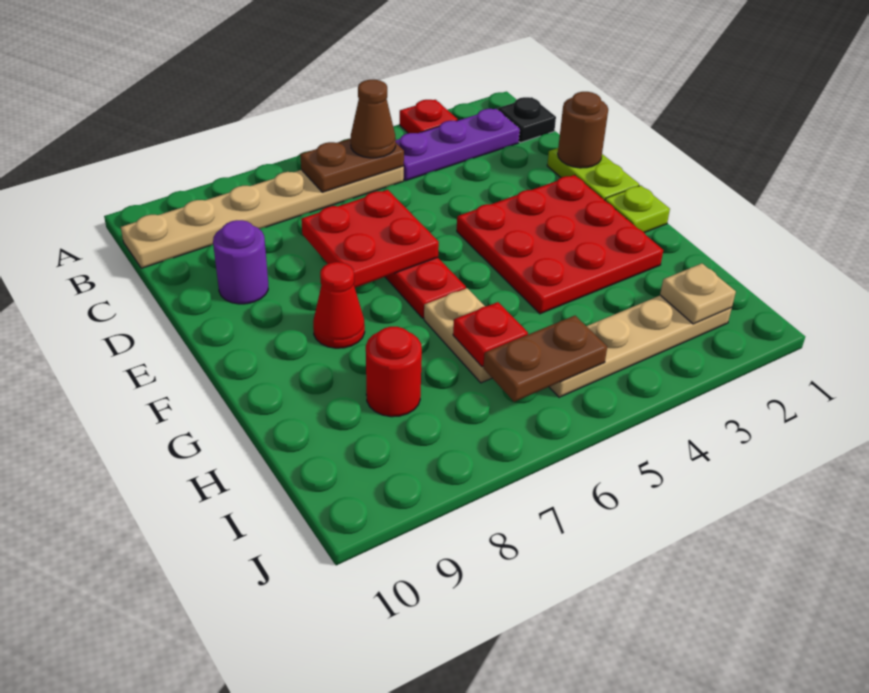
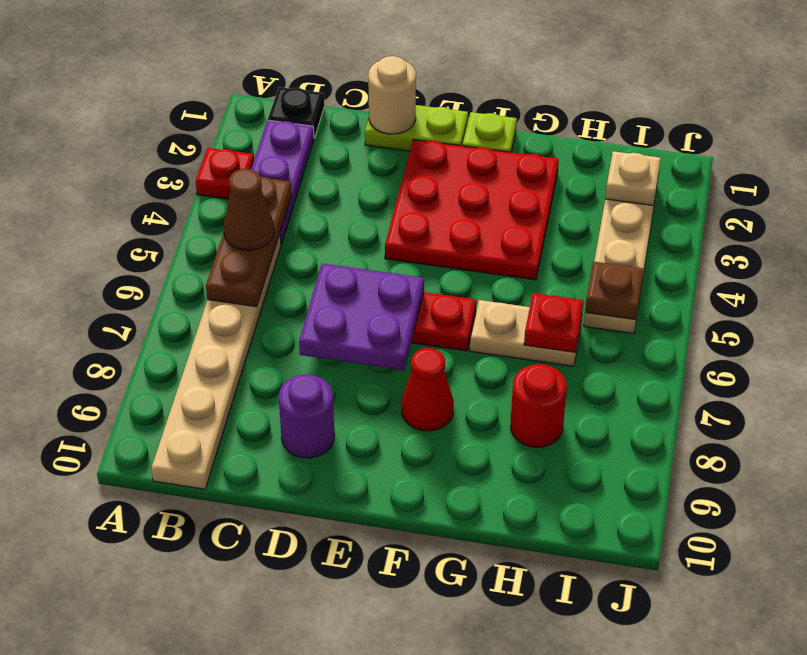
brown plate B5:B6 level 2 -> brown plate B4:B6 level 2
brown round brick D1 level 2 -> tan round brick D1 level 2
red plate D6:E7 level 2 -> purple plate D6:E7 level 2
brown plate I5:I6 level 2 -> brown plate I5 level 2

